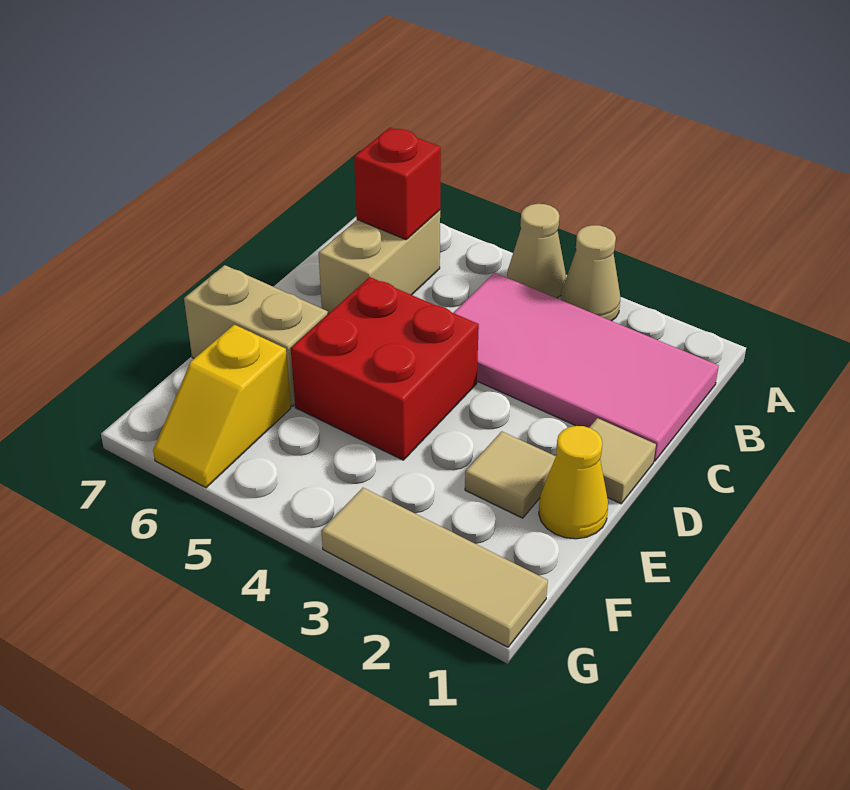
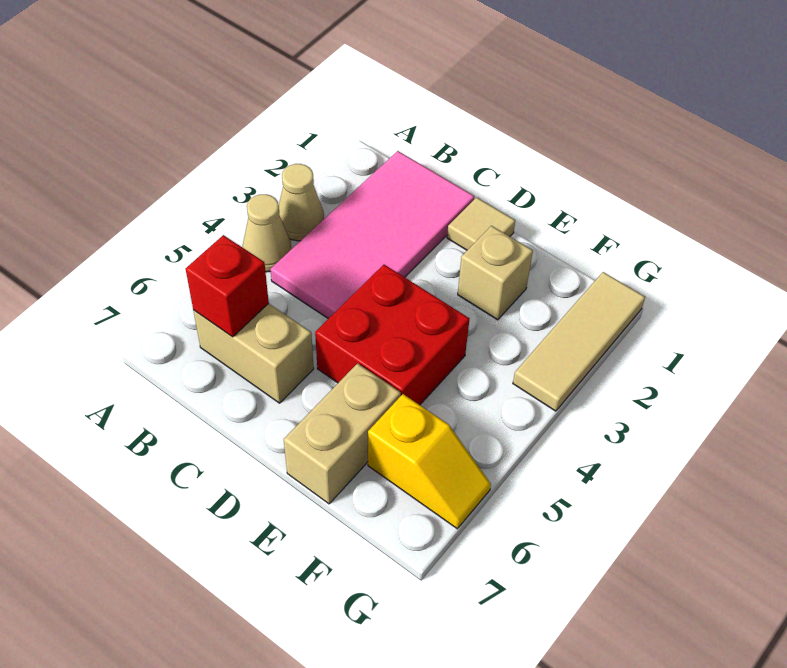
yellow cone E1 level 1 -> none
tan tile E2 level 1 -> tan brick E2 level 1

